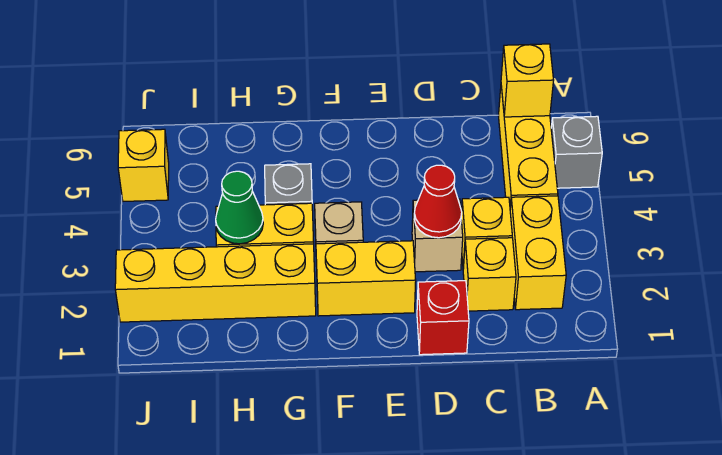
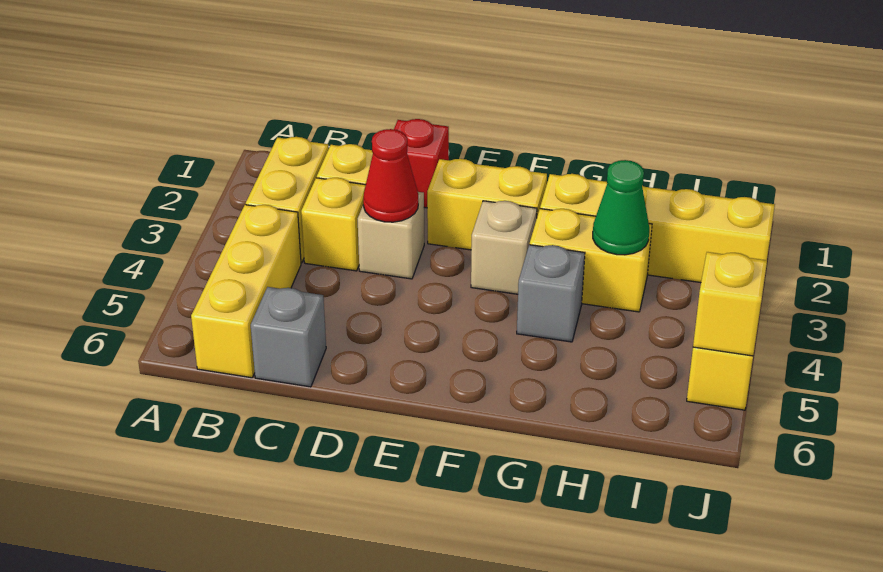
grey brick A5 level 1 -> grey brick C6 level 1
yellow brick B6 level 2 -> yellow brick J5 level 2

